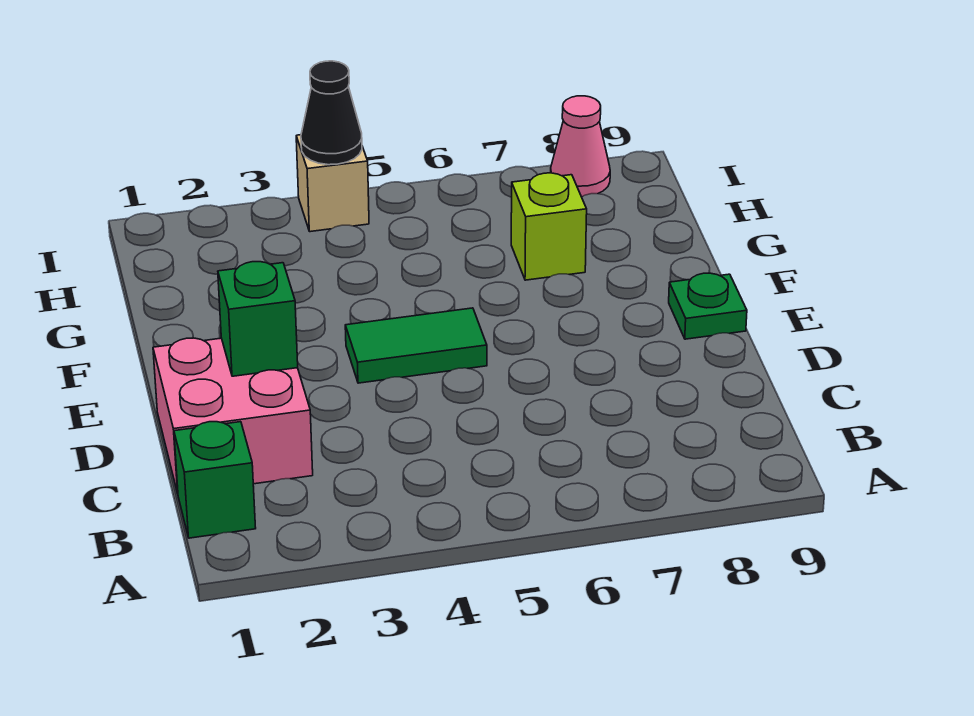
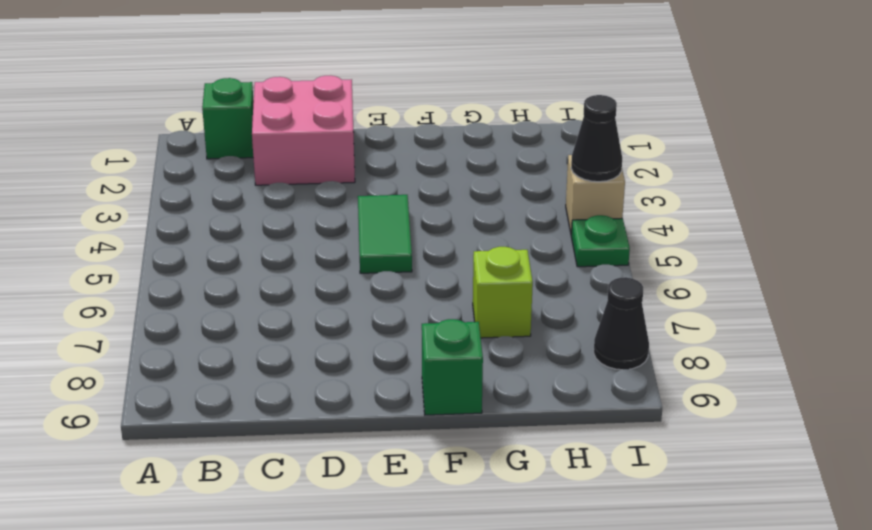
green brick D2 level 2 -> green brick F9 level 1
green plate E9 level 1 -> green plate I5 level 1
pink cone I8 level 1 -> black cone I8 level 1

